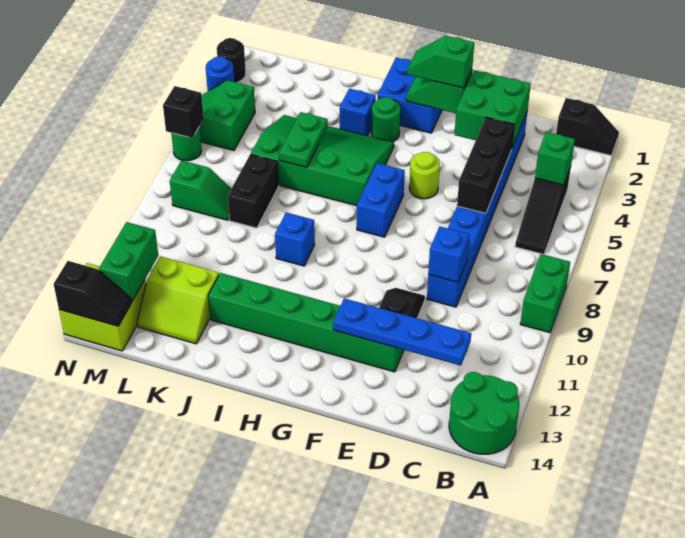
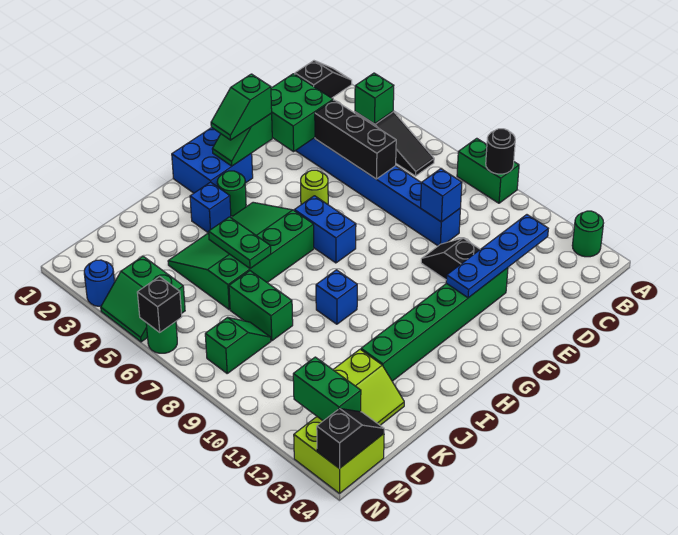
green round brick A13:B14 level 1 -> green round brick A13 level 1
black brick K7:K8 level 1 -> green brick K7:K8 level 1
black round brick N2 level 1 -> black round brick A9 level 2

